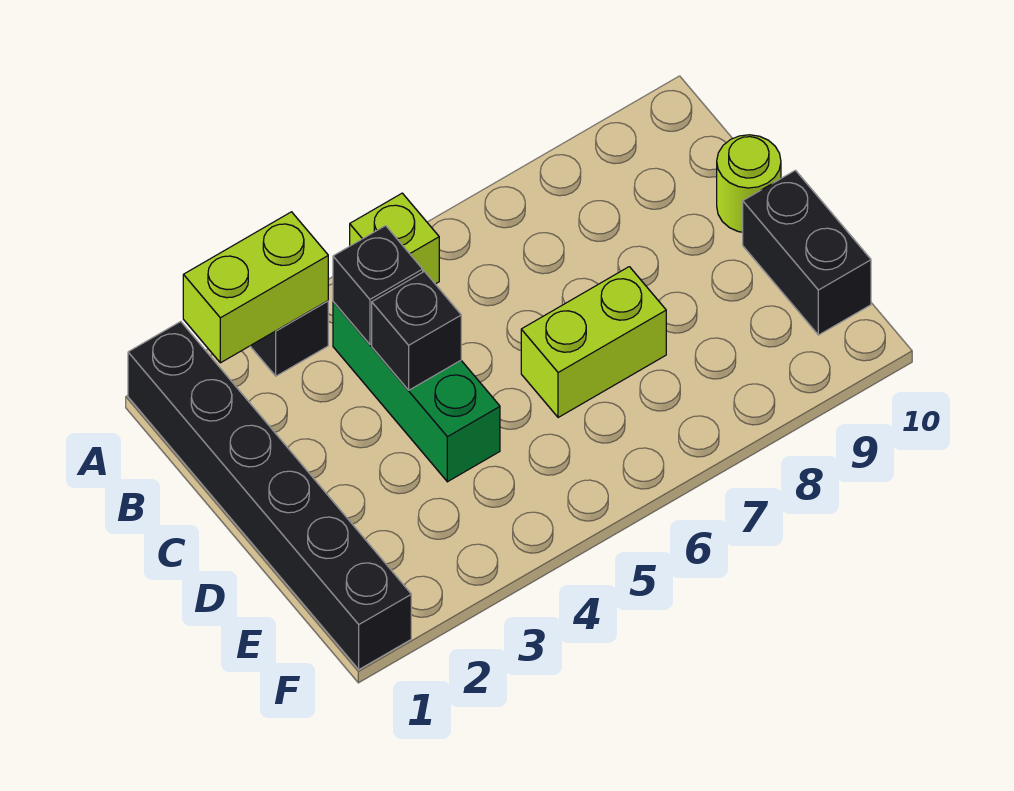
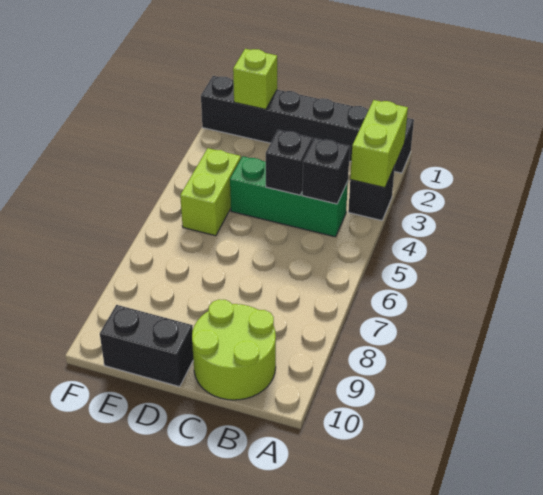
lime brick A5 level 1 -> lime brick E1 level 2
lime round brick C10 level 1 -> lime round brick B9:C10 level 1
lime brick D6:D7 level 1 -> lime brick E4:E5 level 1

